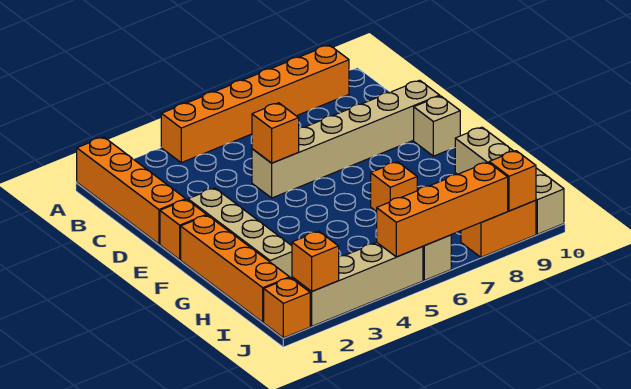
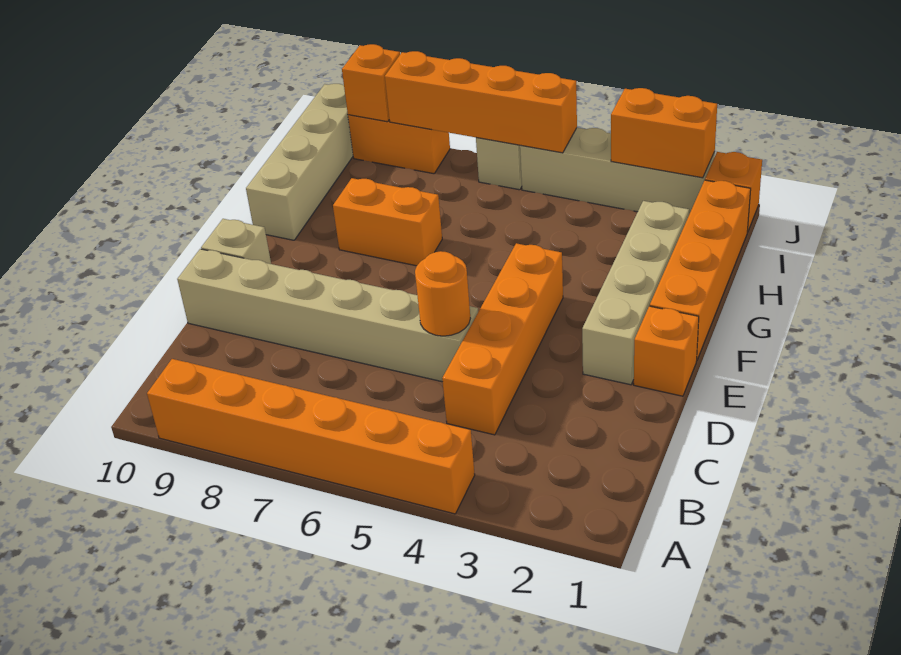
orange brick A1:D1 level 1 -> orange brick C4:F4 level 1
orange brick D5 level 2 -> orange round brick D5 level 2
orange brick G7 level 1 -> orange brick G7:G8 level 1
orange brick J2 level 2 -> orange brick J2:J3 level 2

